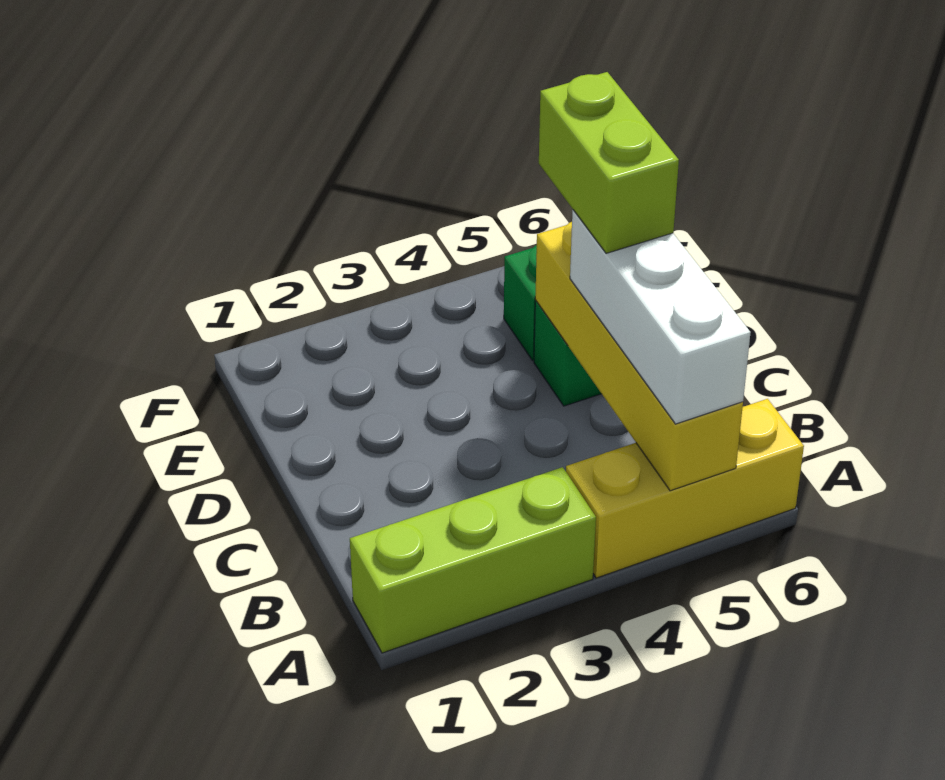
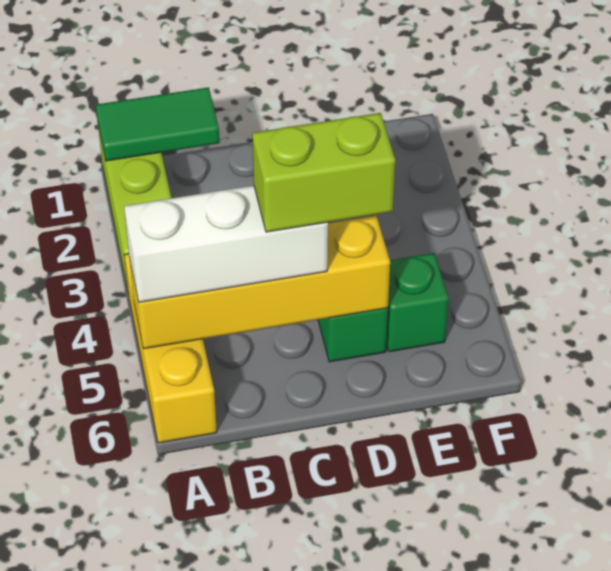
none -> green tile A1:B1 level 2

